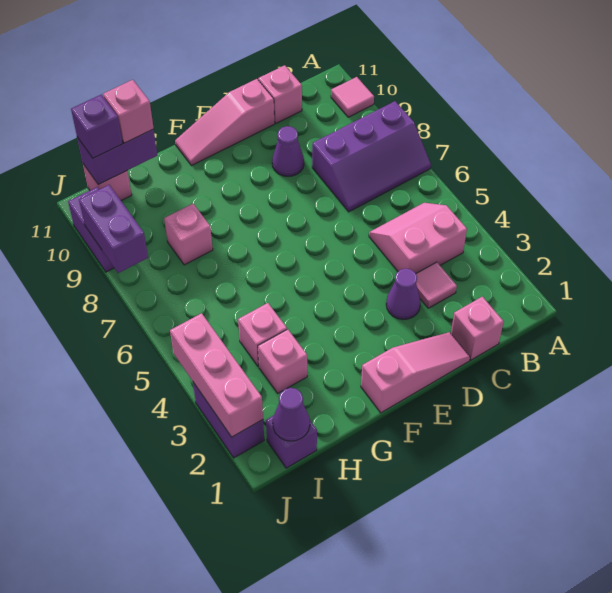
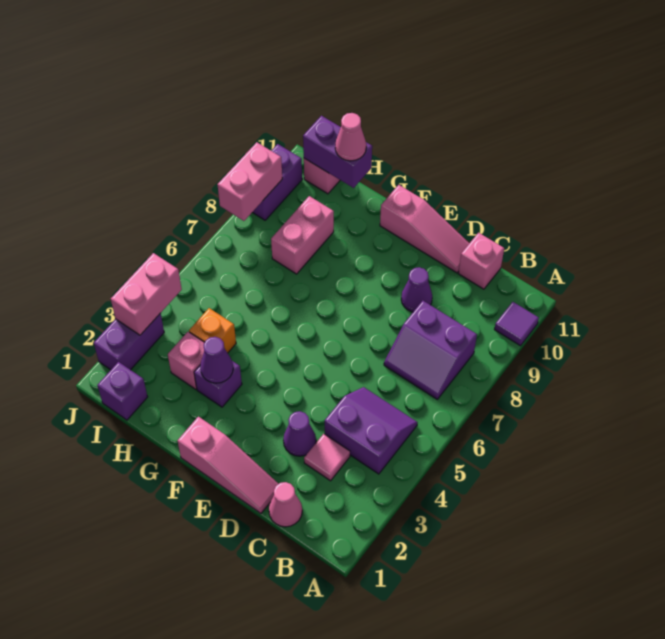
purple slope A7:C8 level 1 top 8 -> purple slope B7:C8 level 1 top 8
pink tile A10 level 1 -> purple tile A10 level 1
pink slope B4:C5 level 1 top 4 -> purple slope B4:C5 level 1 top 4
pink brick C1 level 1 -> pink cone C1 level 1
pink slope D11:F11 level 1 top D -> pink slope D11:F11 level 1 top F
pink brick H4 level 1 -> orange brick H4 level 1
pink brick H8 level 1 -> pink brick H8:H9 level 1
pink brick H11 level 3 -> pink cone H11 level 3
purple cone I1 level 2 -> purple cone G3 level 2
purple brick I11 level 3 -> purple brick G3 level 1
pink brick J2:J4 level 2 -> pink brick J3:J4 level 2
purple brick J8:J9 level 2 -> pink brick J8:J9 level 2

